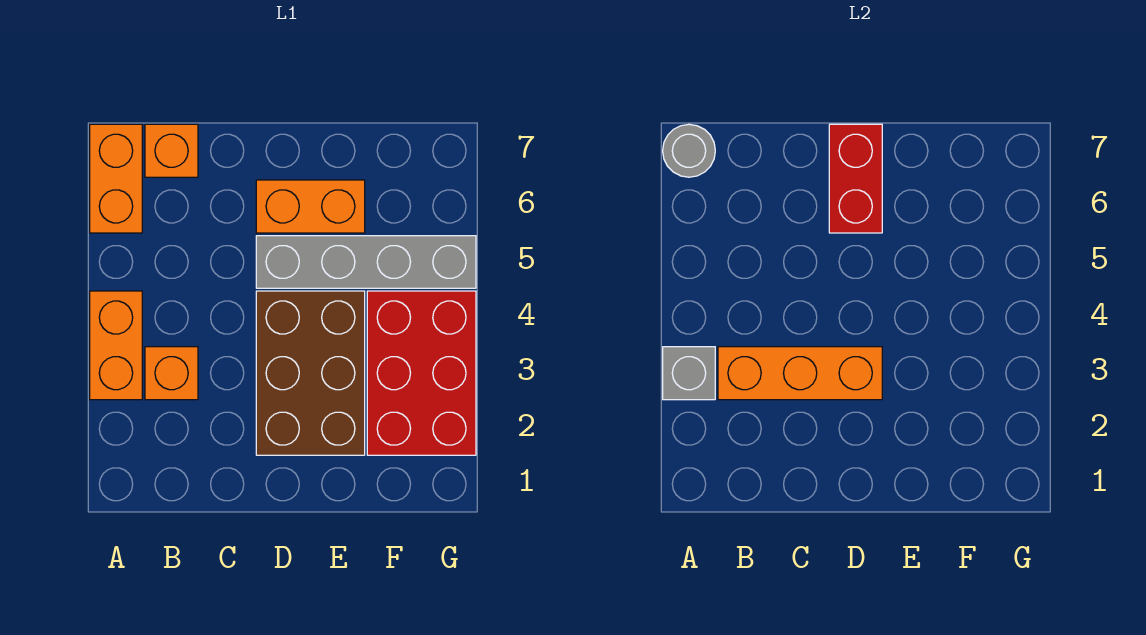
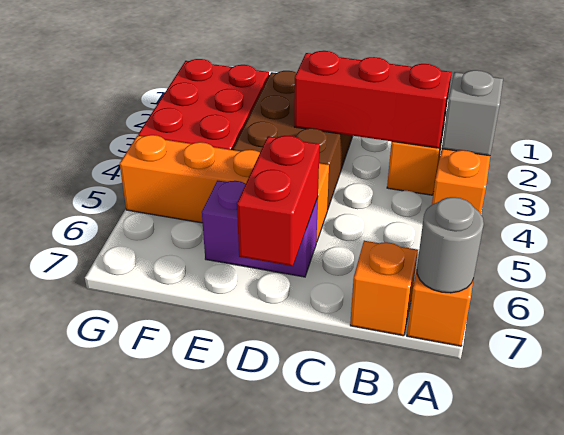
orange brick B3:D3 level 2 -> red brick B3:D3 level 2
grey brick D5:G5 level 1 -> orange brick D5:G5 level 1
orange brick D6:E6 level 1 -> purple brick D6:E6 level 1

